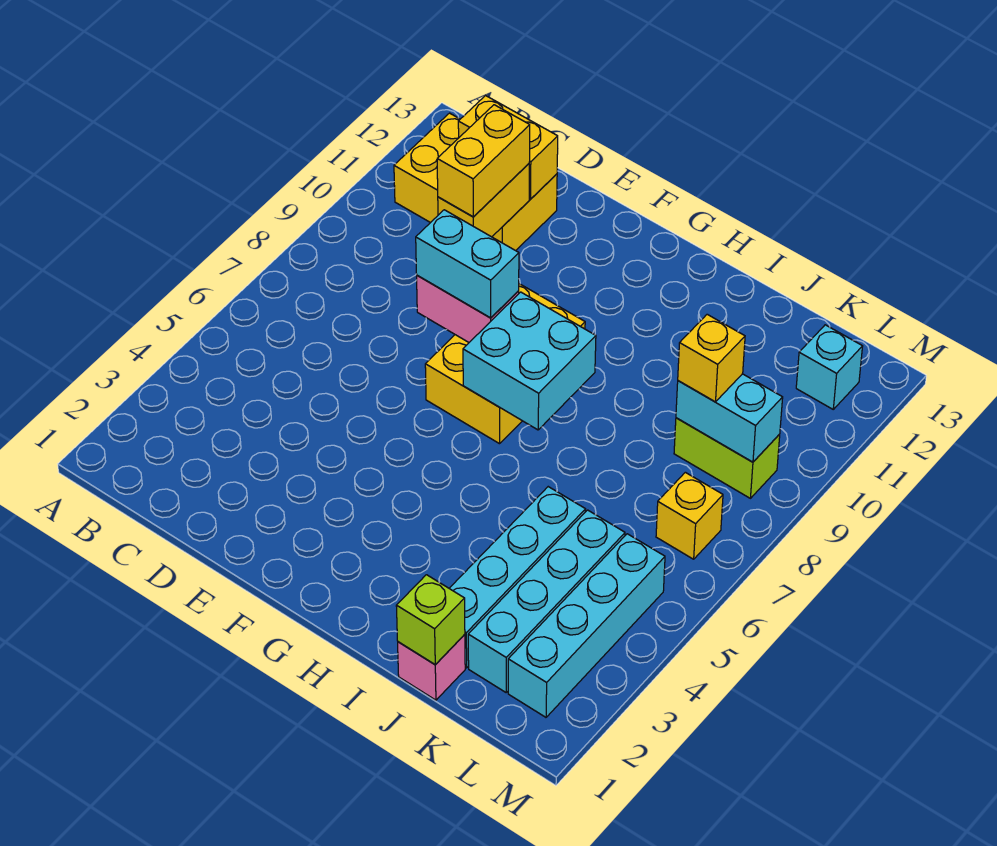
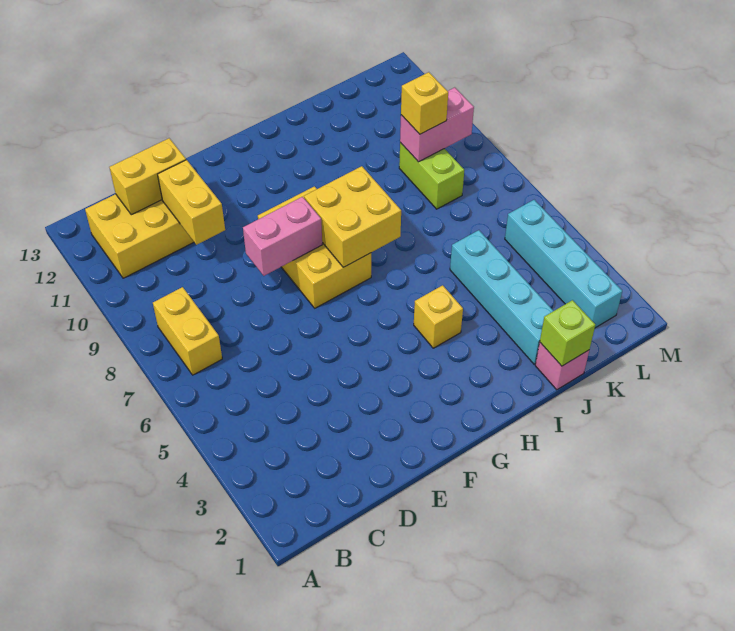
yellow brick D10:D11 level 3 -> yellow brick B7:B8 level 1
cyan brick E8:F8 level 3 -> none
cyan brick G7:H8 level 2 -> yellow brick G7:H8 level 2
cyan brick K2:K5 level 1 -> none
lime brick K9:L9 level 1 -> lime brick K8:K9 level 1
cyan brick K9:L9 level 2 -> pink brick K9:L9 level 2
yellow brick L7 level 1 -> yellow brick H4 level 1
cyan brick L12 level 1 -> none

